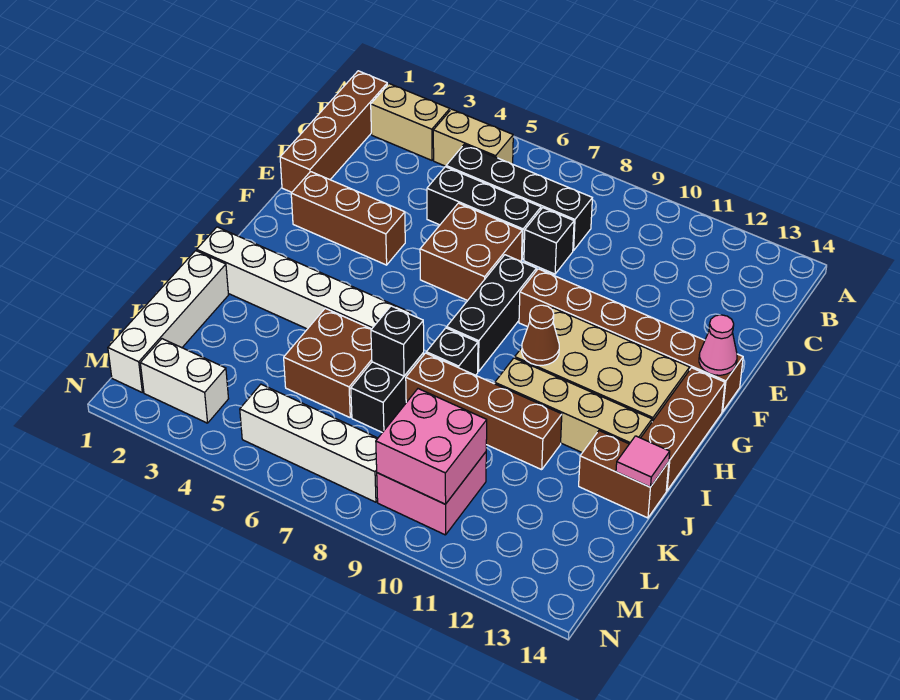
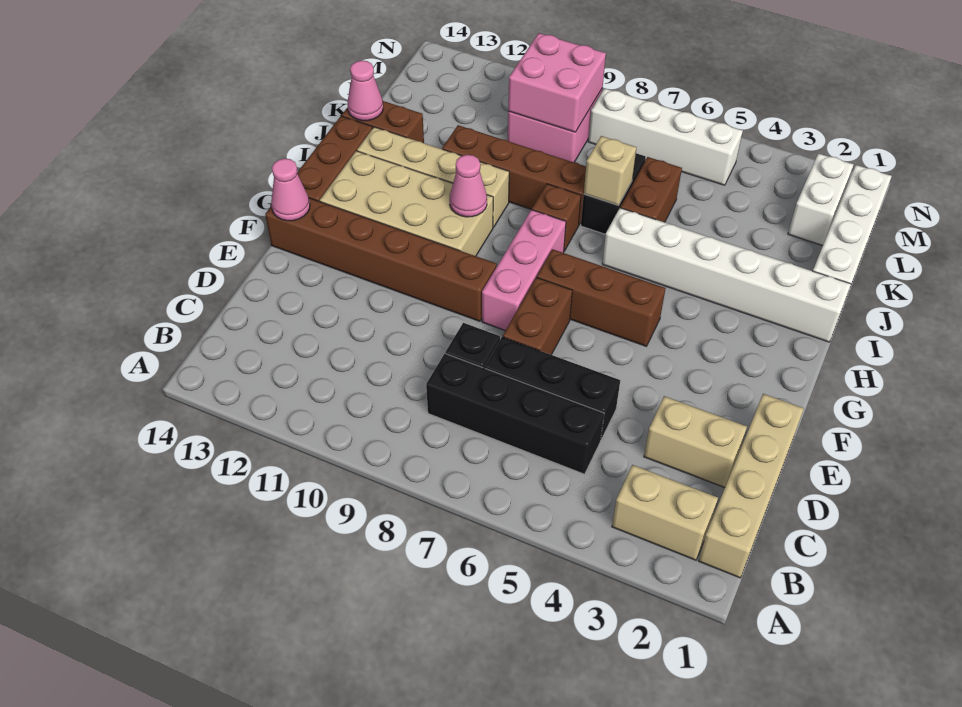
brown brick B1:E1 level 1 -> tan brick B1:E1 level 1
tan brick B4:B5 level 1 -> tan brick D2:D3 level 1
brown brick E6:F7 level 1 -> brown brick E7:F7 level 1
brown brick F2:F4 level 1 -> brown brick G5:G7 level 1
black brick F8:H8 level 1 -> pink brick F8:H8 level 1
brown cone H10 level 2 -> pink cone H10 level 2
black brick I8 level 1 -> brown brick I8 level 1
brown brick J5:K6 level 1 -> brown brick J6:K6 level 1
black brick J7 level 2 -> tan brick J7 level 2
pink tile J14 level 2 -> pink cone J14 level 2
white brick M2:M3 level 1 -> white brick L2:M2 level 1

